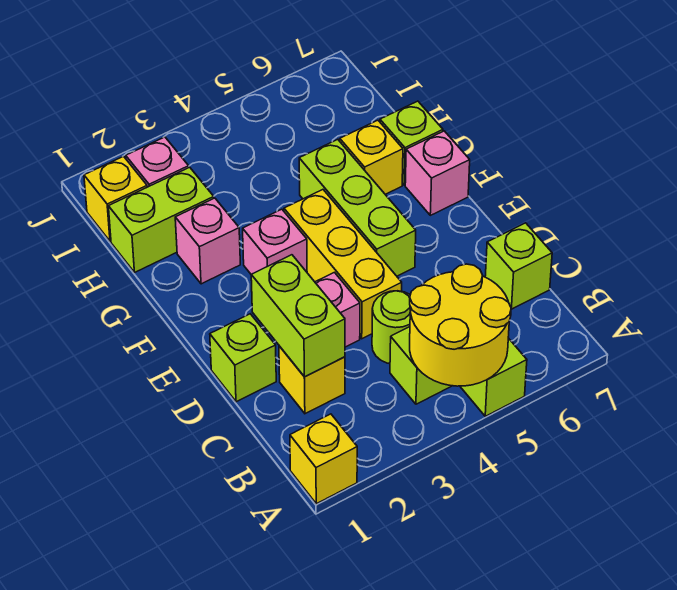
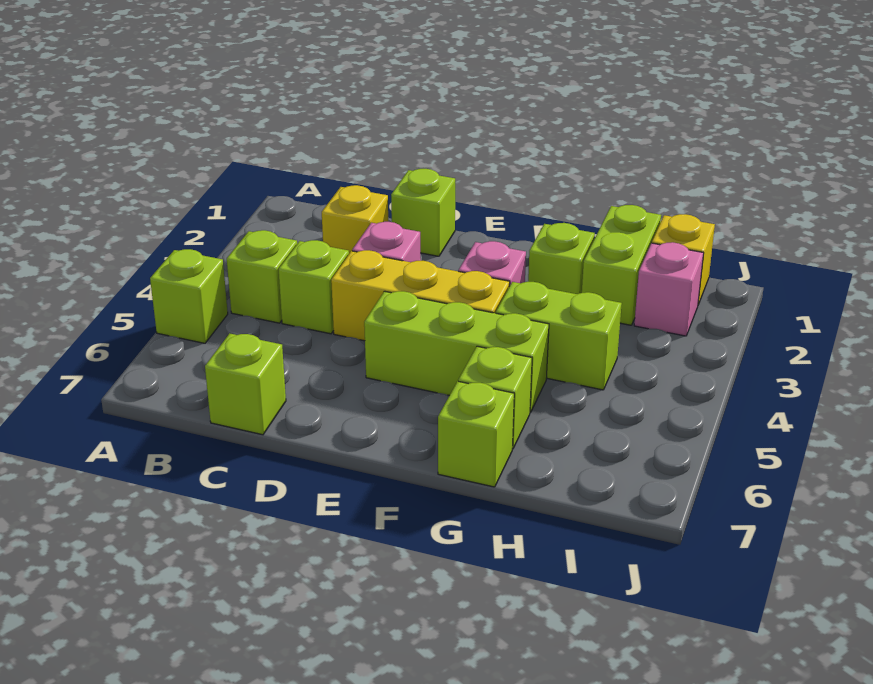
yellow brick A1 level 1 -> none
yellow round brick A4:B5 level 2 -> none
lime brick C2:D2 level 2 -> lime brick G4:H4 level 1
lime round brick C4 level 1 -> lime brick C4 level 1
pink brick F7 level 1 -> none
pink brick G2 level 1 -> lime brick G2 level 1
yellow brick G6 level 1 -> lime brick G6 level 1

